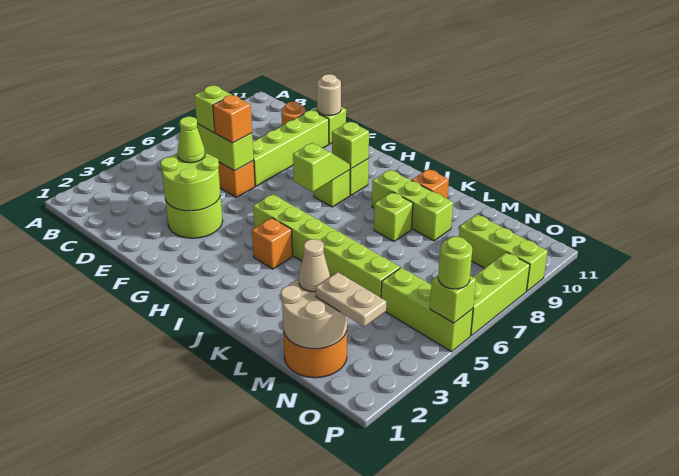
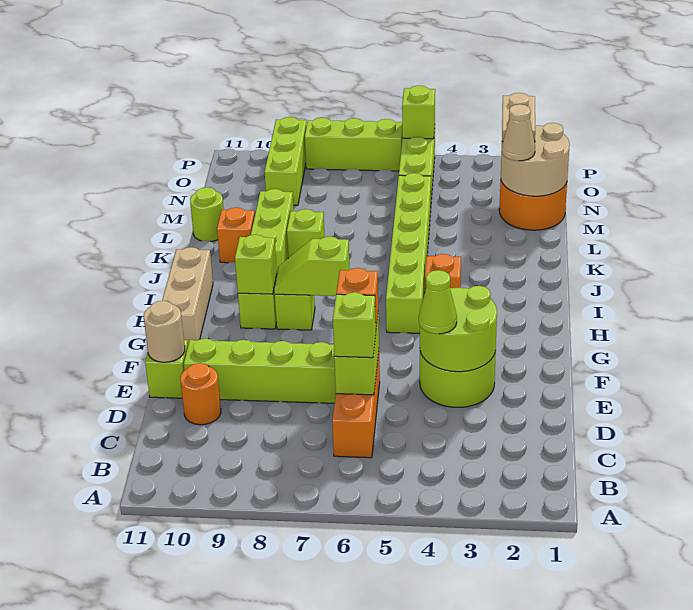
none -> tan brick G11:I11 level 1
lime round brick P5 level 3 -> lime round brick L11 level 1

